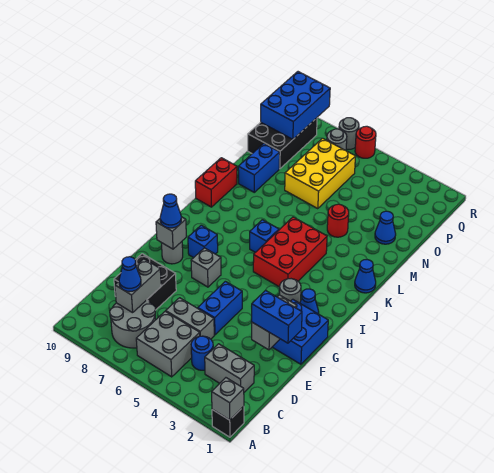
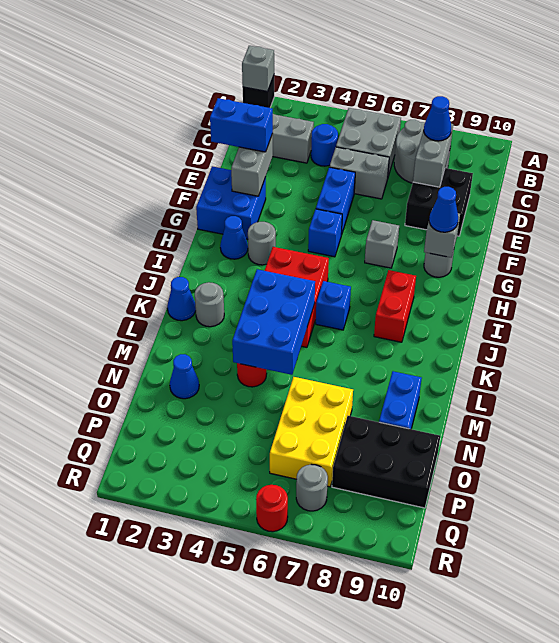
blue brick H8 level 1 -> blue brick G5 level 1
red brick K10:L10 level 1 -> red brick I8:J8 level 1
black brick O9:Q10 level 1 -> black brick O8:P10 level 1
blue brick P9:R10 level 2 -> blue brick K4:M5 level 2
grey round brick R7 level 1 -> grey round brick K2 level 1

